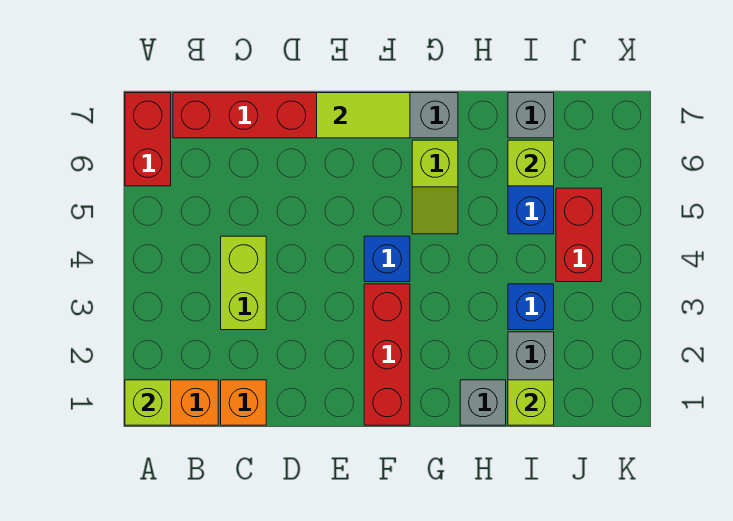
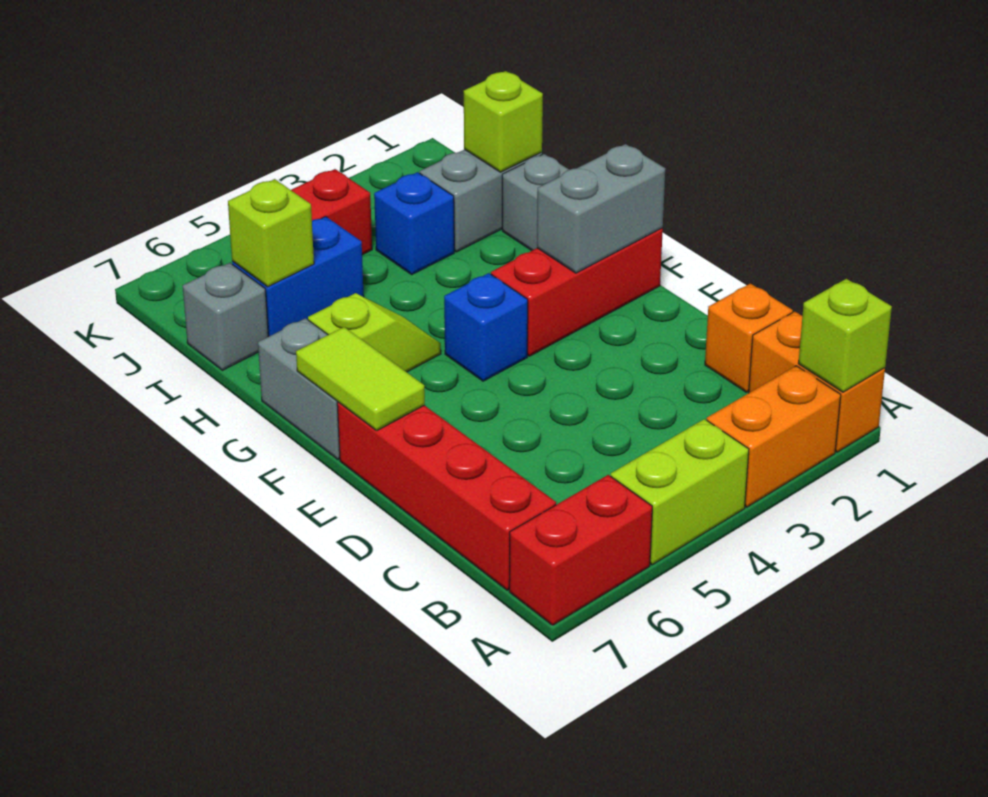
none -> orange brick A2:A3 level 1
lime brick C3:C4 level 1 -> lime brick A4:A5 level 1
none -> grey brick F1:F2 level 2

